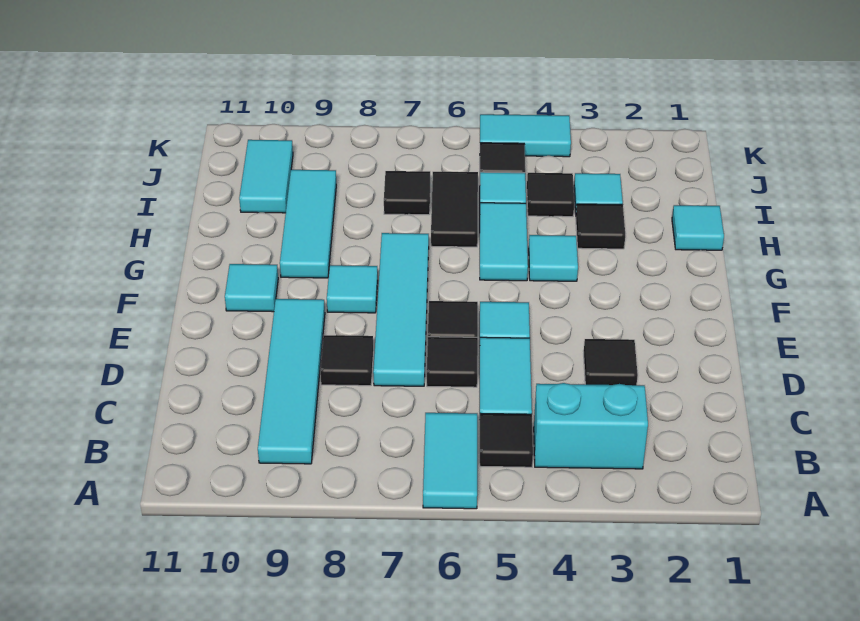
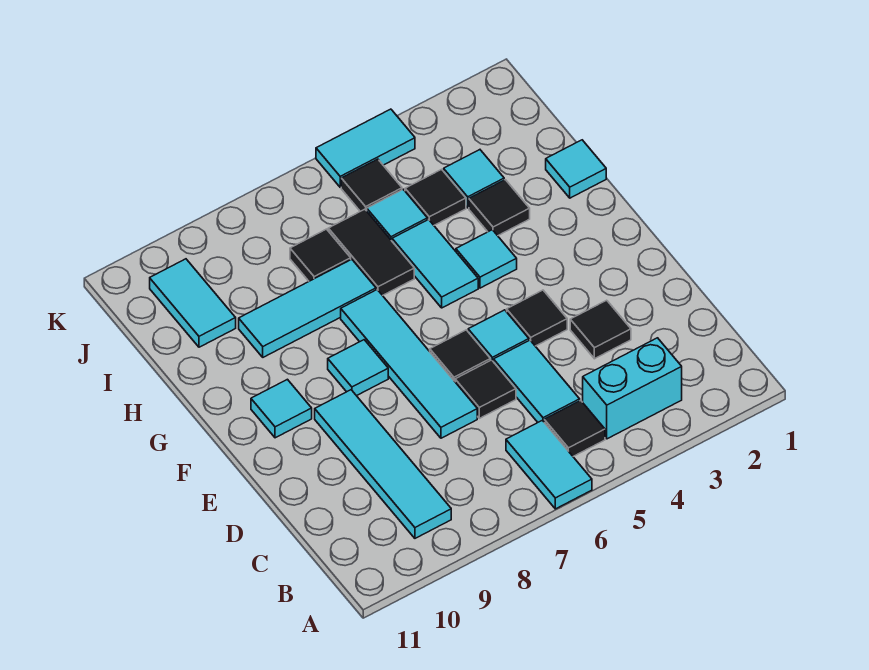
black tile D8 level 1 -> black tile E4 level 1
cyan tile G9:I9 level 1 -> cyan tile H7:H9 level 1

